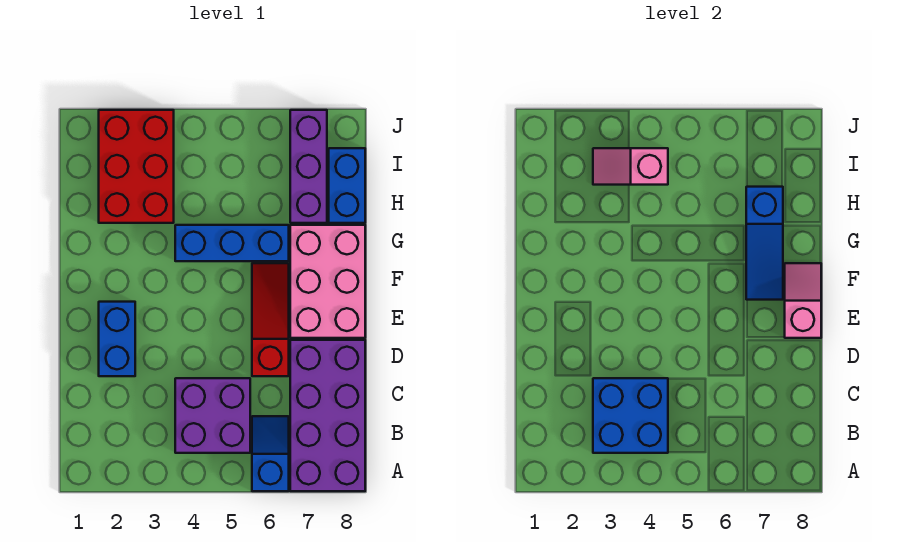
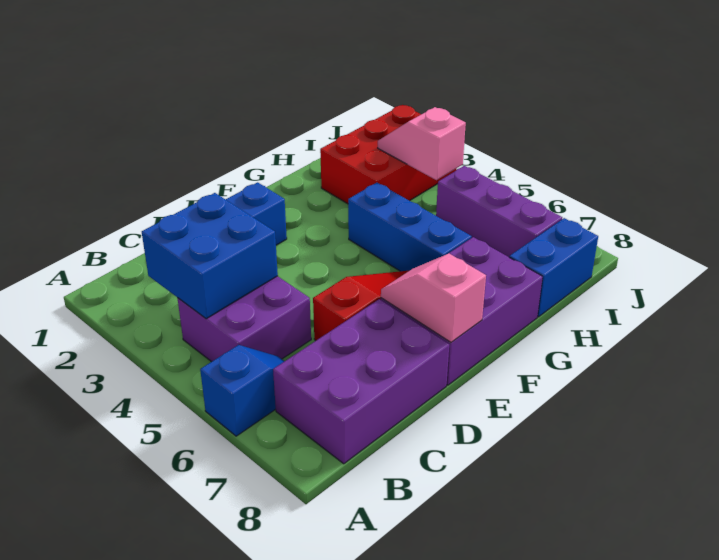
purple brick A7:D8 level 1 -> purple brick B7:D8 level 1
pink brick E7:G8 level 1 -> purple brick E7:G8 level 1
pink slope E8:F8 level 2 top E -> pink slope E7:E8 level 2 top 8
blue slope F7:H7 level 2 top H -> none
purple brick H7:J7 level 1 -> purple brick I5:I7 level 1

